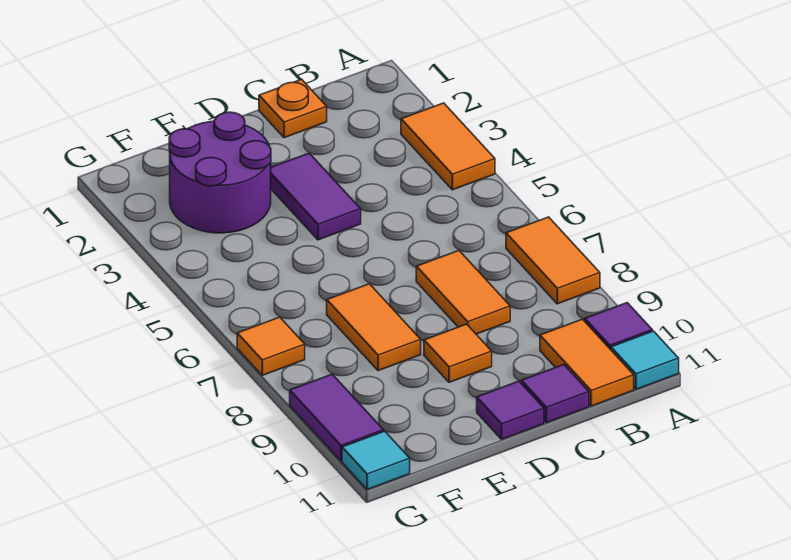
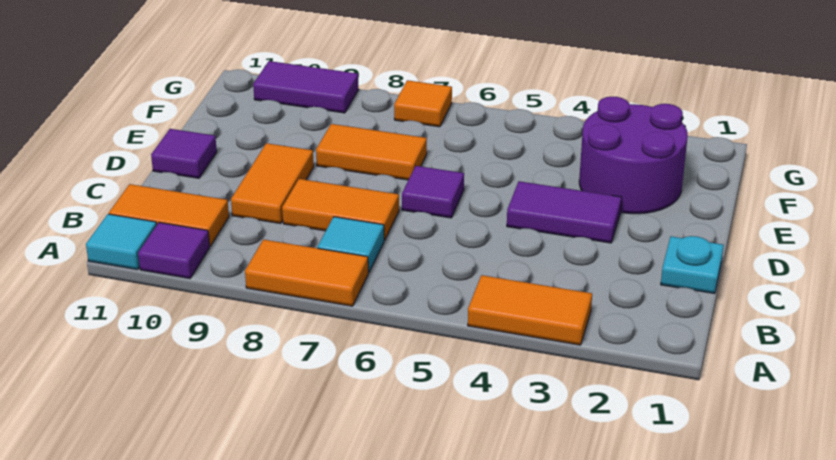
orange plate C1 level 1 -> cyan plate C1 level 1
purple tile C11 level 1 -> purple tile D6 level 1
orange tile D9 level 1 -> orange tile C9:D9 level 1
cyan tile G11 level 1 -> cyan tile B7 level 1

